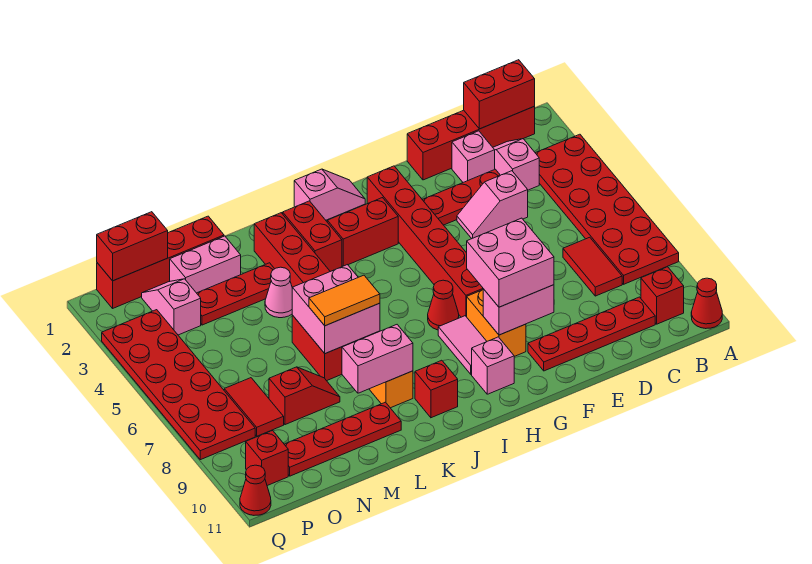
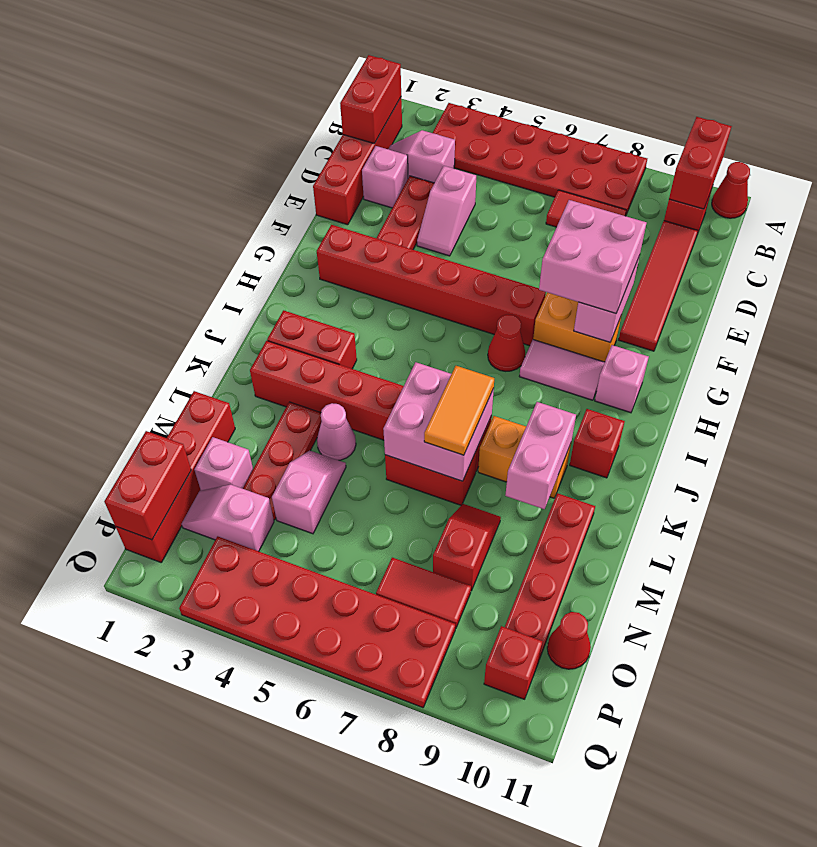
red plate C10:F10 level 1 -> red tile C10:F10 level 1
pink slope H1:I1 level 1 top I -> pink slope M4:N4 level 1 top N
red brick H3:I3 level 1 -> red brick A10:B10 level 2
pink brick M2:N2 level 1 -> pink brick N2 level 1
red cone Q11 level 1 -> red cone O11 level 1

